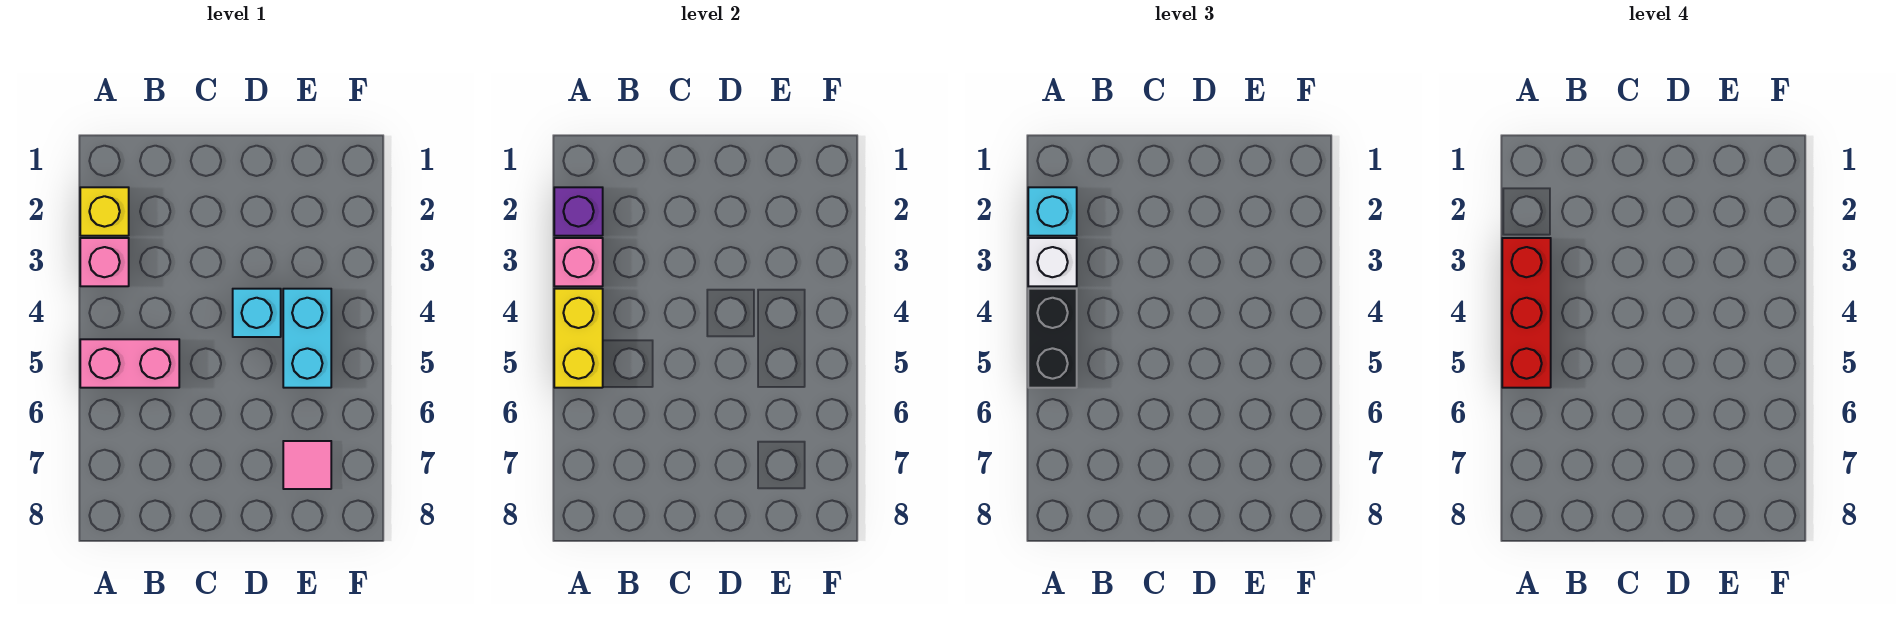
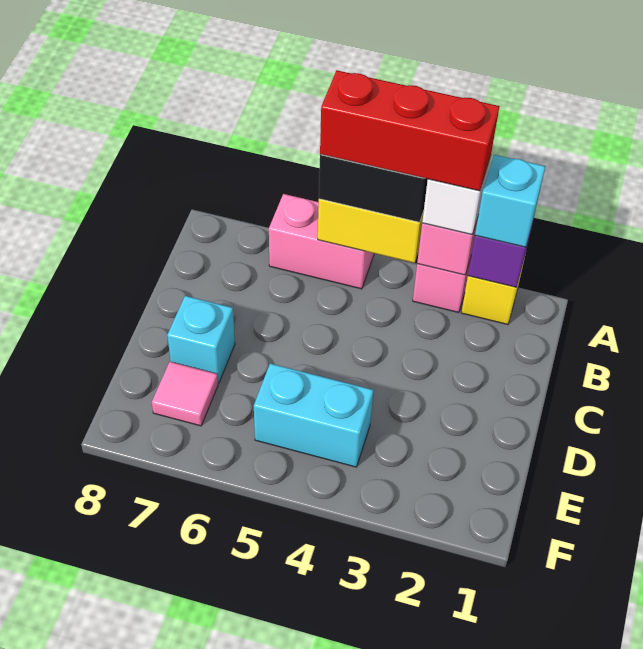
pink brick A5:B5 level 1 -> pink brick A5:A6 level 1
cyan brick D4 level 1 -> cyan brick D7 level 1

